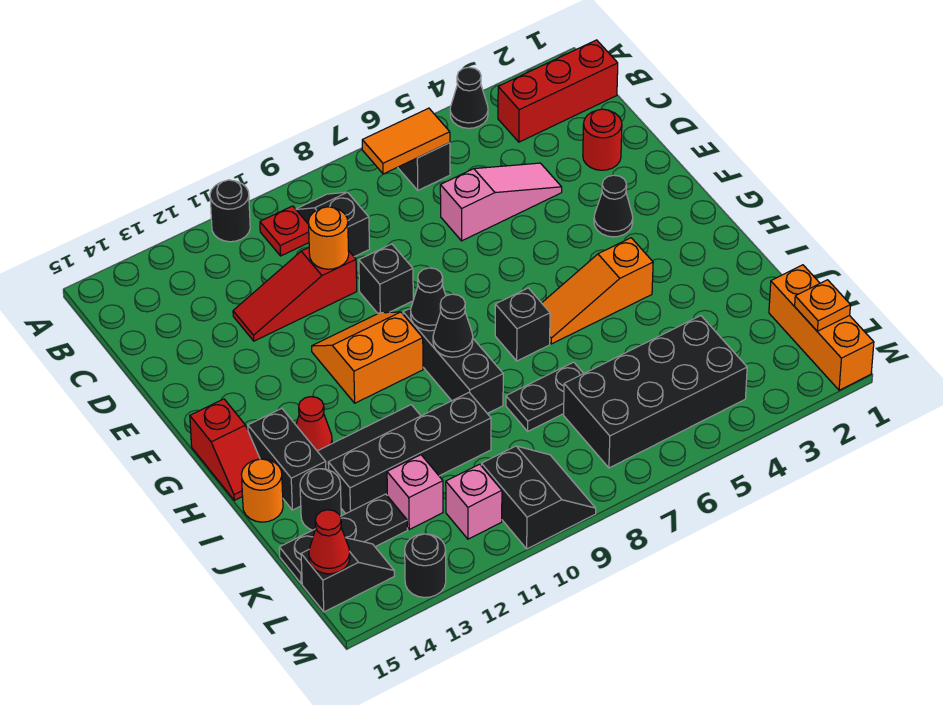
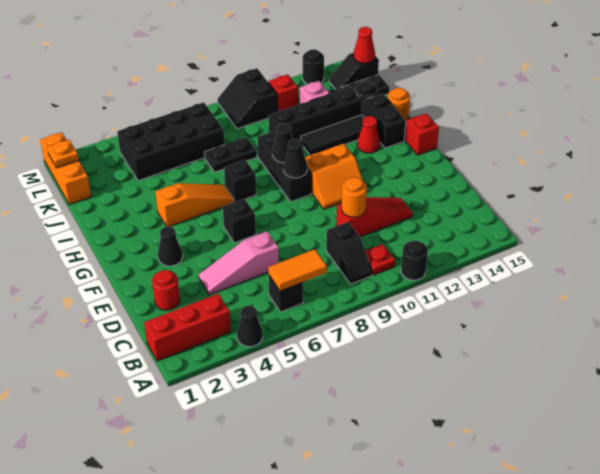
black brick E9 level 1 -> black brick F6 level 1
pink brick L11 level 1 -> red brick L11 level 1

